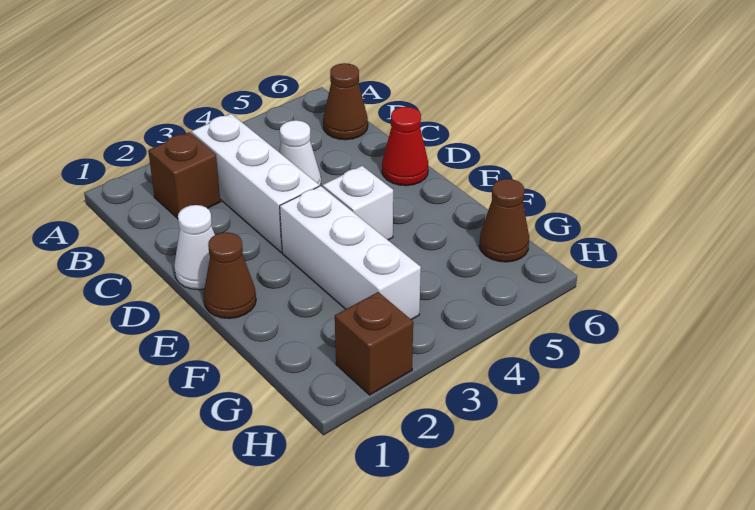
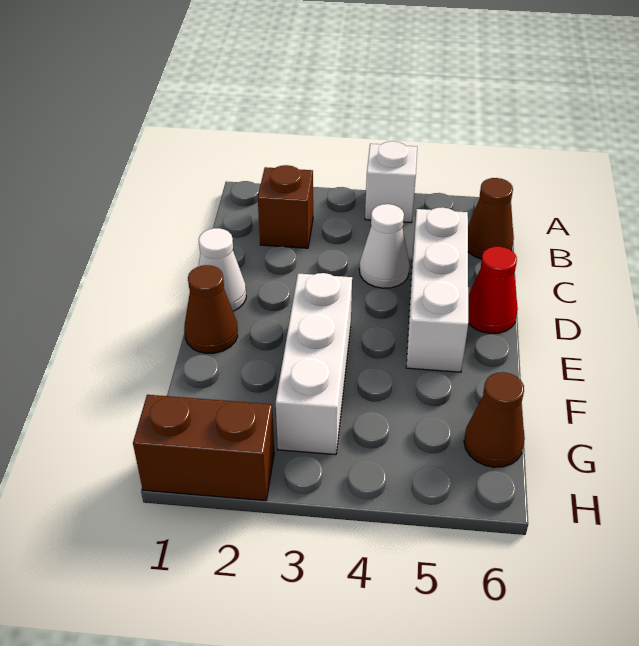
white brick B3:D3 level 1 -> white brick C5:E5 level 1
white brick E4 level 1 -> white brick A4 level 1
brown brick H2 level 1 -> brown brick H1:H2 level 1

